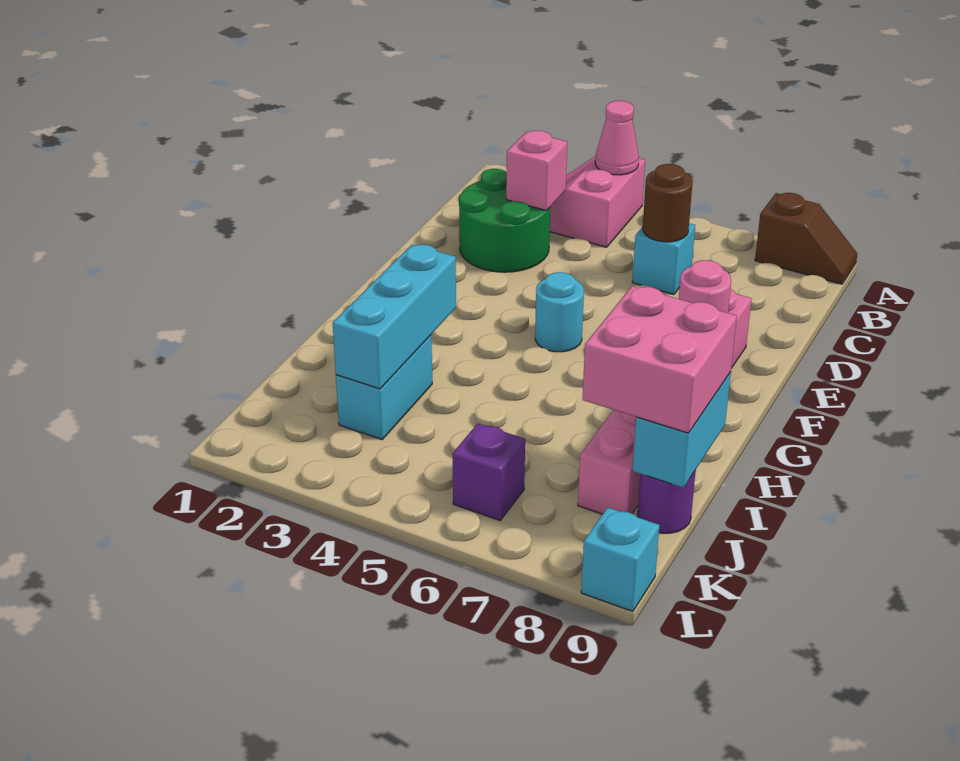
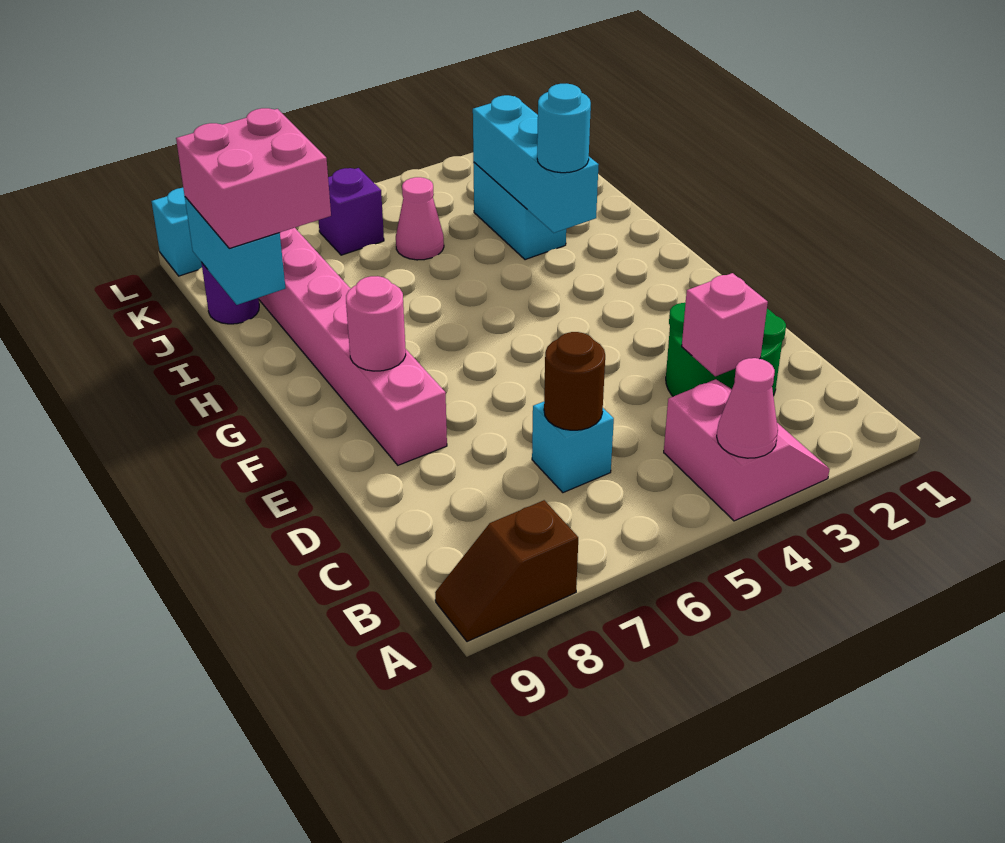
cyan round brick F5 level 1 -> cyan round brick H3 level 3
none -> pink cone J5 level 1

